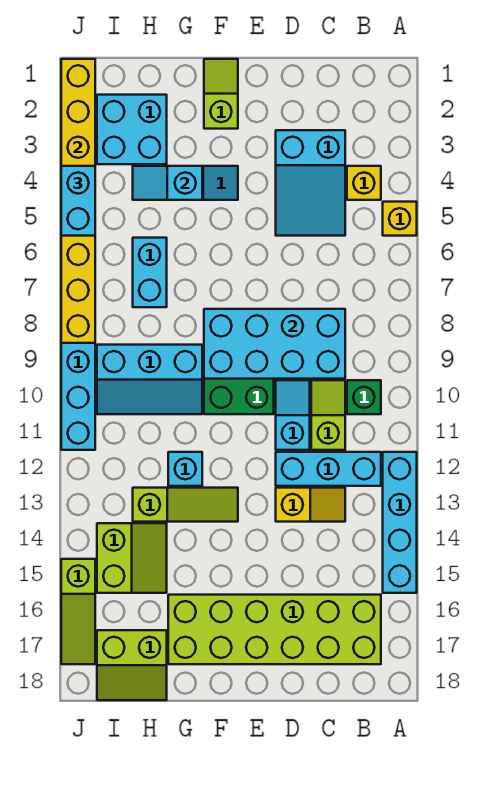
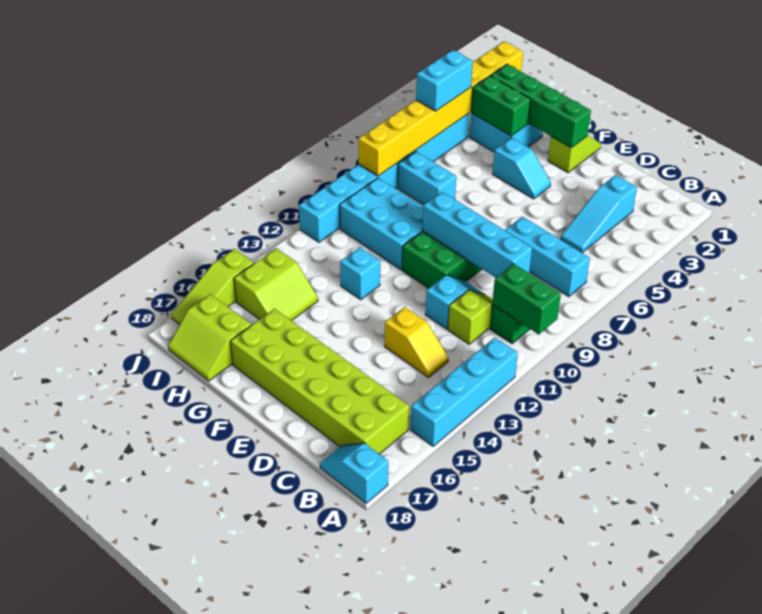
yellow brick A5 level 1 -> none
none -> green brick A10:B10 level 2
yellow brick B4 level 1 -> none
cyan brick B12:D12 level 1 -> cyan brick B7:D7 level 1
cyan slope C3:D5 level 1 top 3 -> cyan slope C3:C5 level 1 top 3
cyan brick C8:F9 level 2 -> cyan brick C9:F9 level 2
none -> green brick F2:I2 level 2
lime slope F13:H13 level 1 top H -> none
cyan slope G4:H4 level 2 top G -> cyan slope A18:B18 level 1 top A
cyan slope G9:I10 level 1 top 9 -> cyan brick G9:I10 level 1
none -> green brick H3:I3 level 2
cyan brick H6:H7 level 1 -> cyan brick H7:I7 level 1

